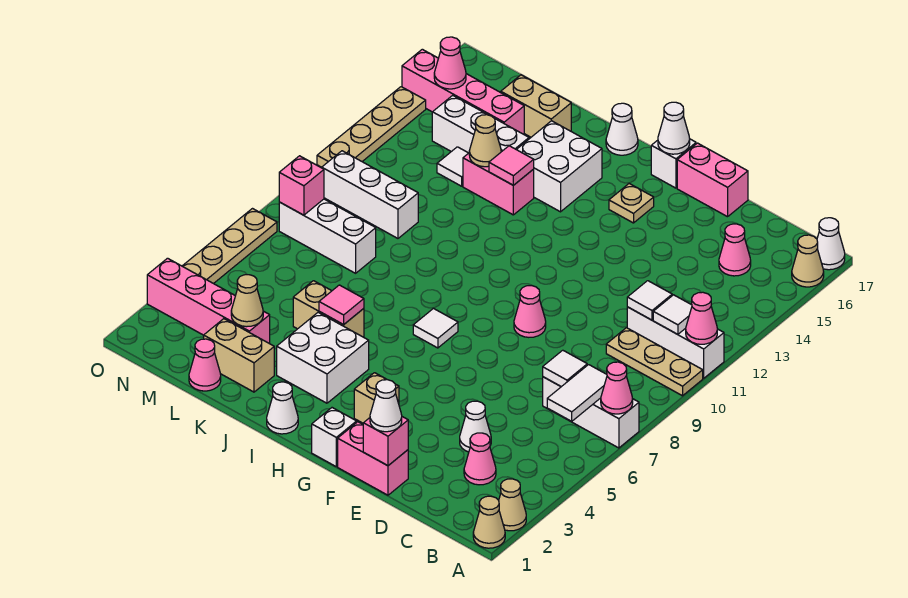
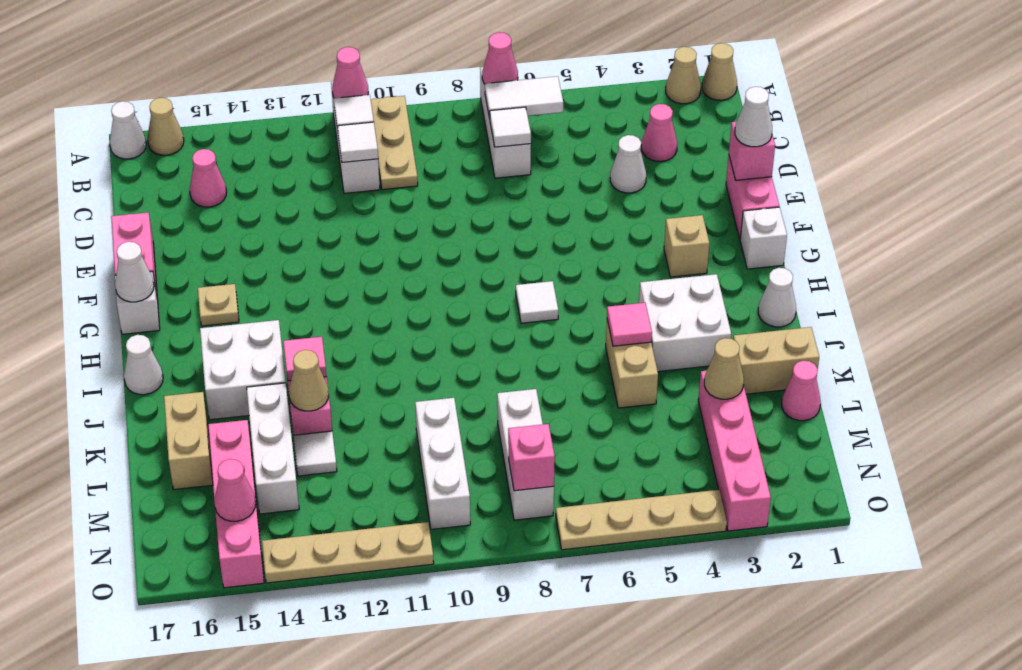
pink cone F9 level 1 -> none
tan brick K2:L2 level 1 -> tan brick K1:K2 level 1

